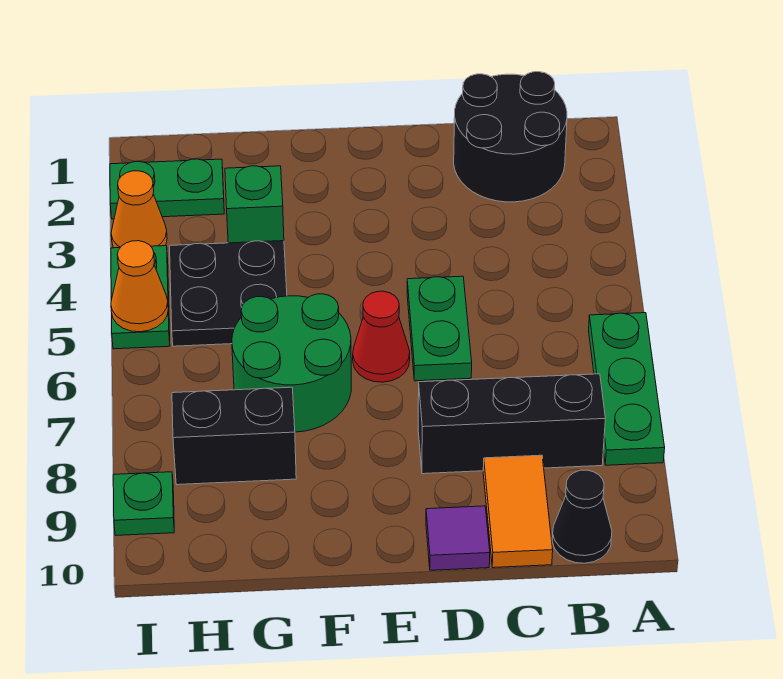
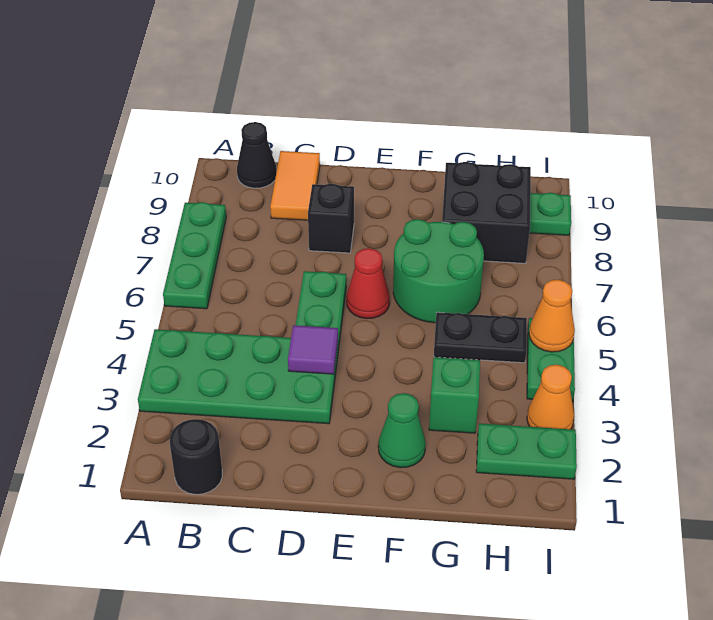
none -> green plate A3:D4 level 1
black round brick B1:C2 level 1 -> black round brick B1 level 1
black brick B8:D8 level 1 -> black brick D8 level 1
purple tile D10 level 1 -> purple tile D4 level 2
none -> green cone F2 level 1
black plate G4:H5 level 1 -> black plate G5:H5 level 1
black brick G8:H8 level 1 -> black brick G8:H9 level 1

